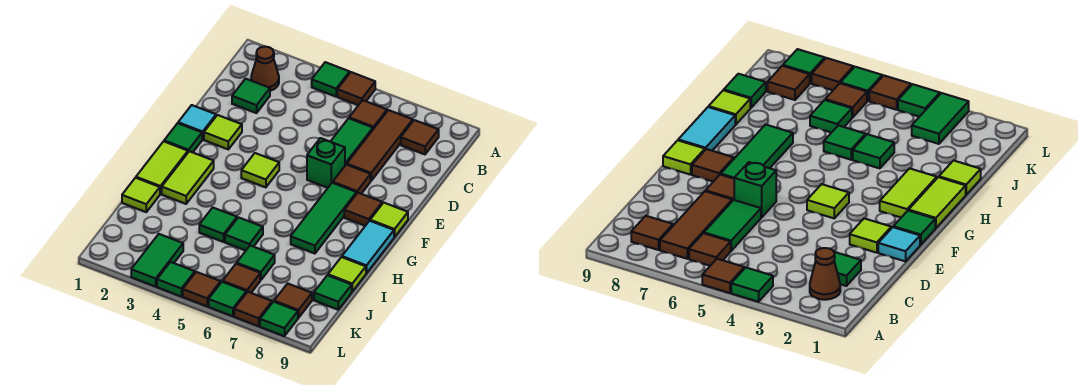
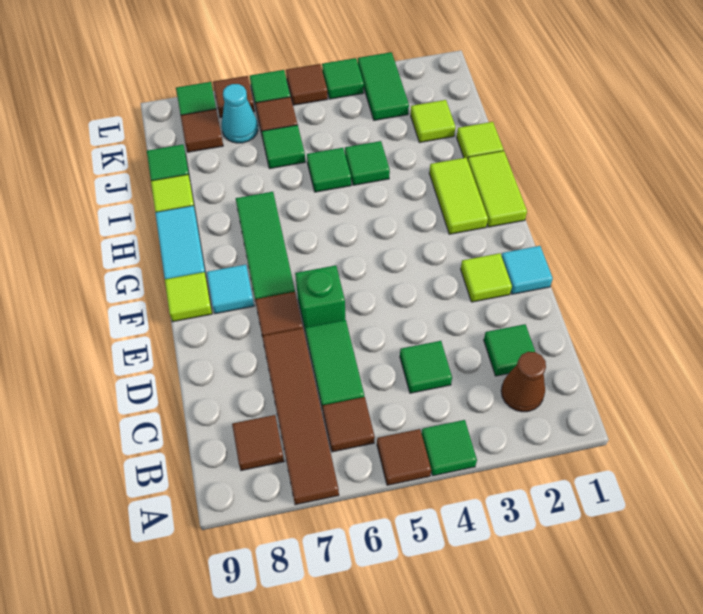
brown tile B7:D7 level 1 -> brown tile A7:D7 level 1
green tile F1 level 1 -> green tile C4 level 1
lime tile F4 level 1 -> lime tile J2 level 1
brown tile F8 level 1 -> cyan tile F8 level 1
none -> cyan cone K7 level 1

